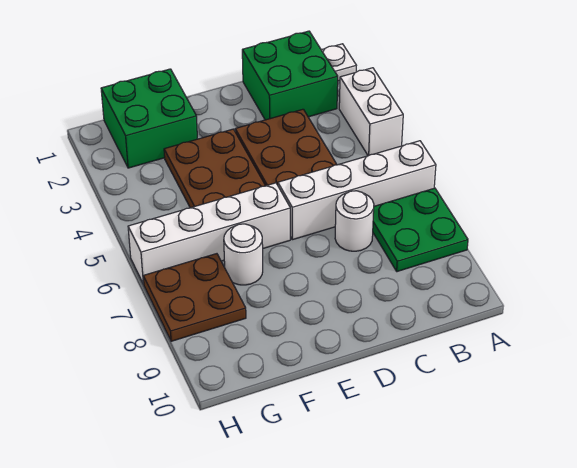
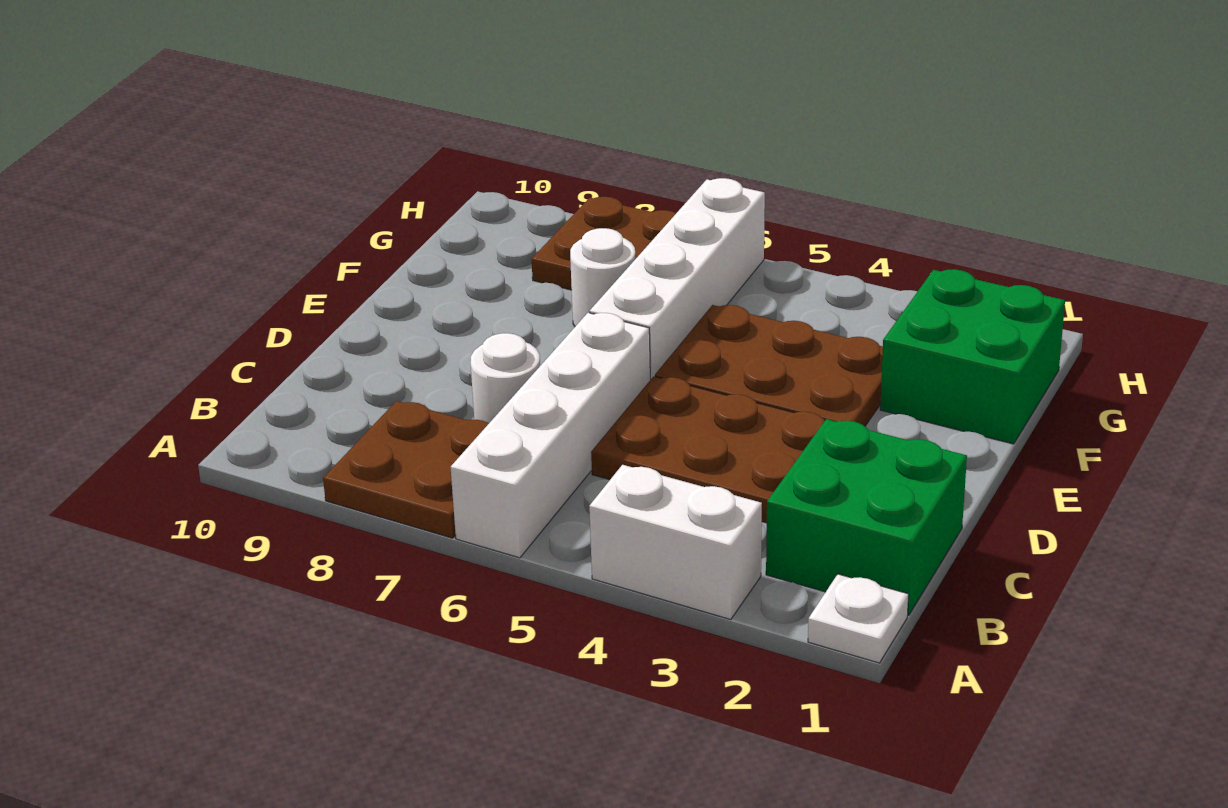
green plate A7:B8 level 1 -> brown plate A7:B8 level 1

